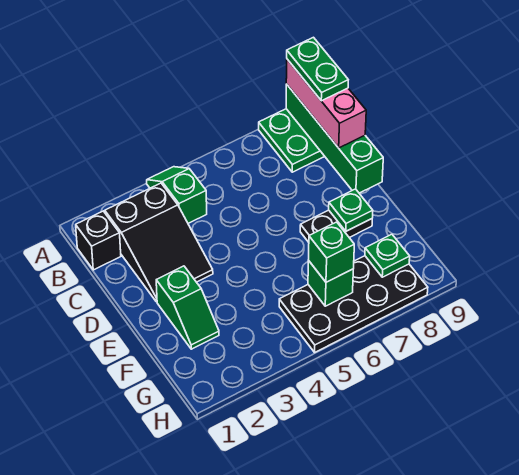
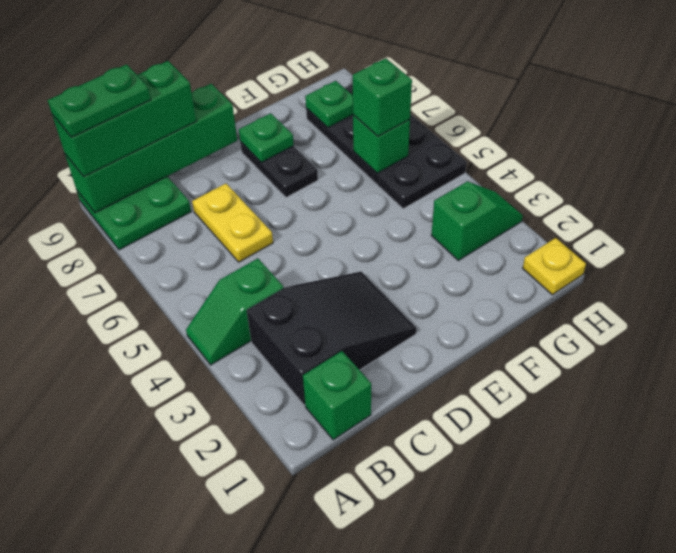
pink brick A9:C9 level 3 -> green brick A9:C9 level 3
black brick B1 level 1 -> green brick B1 level 1
none -> yellow plate C6:C7 level 1
green slope E2:F2 level 1 top E -> green slope G3:H3 level 1 top G
none -> yellow plate H1 level 1

